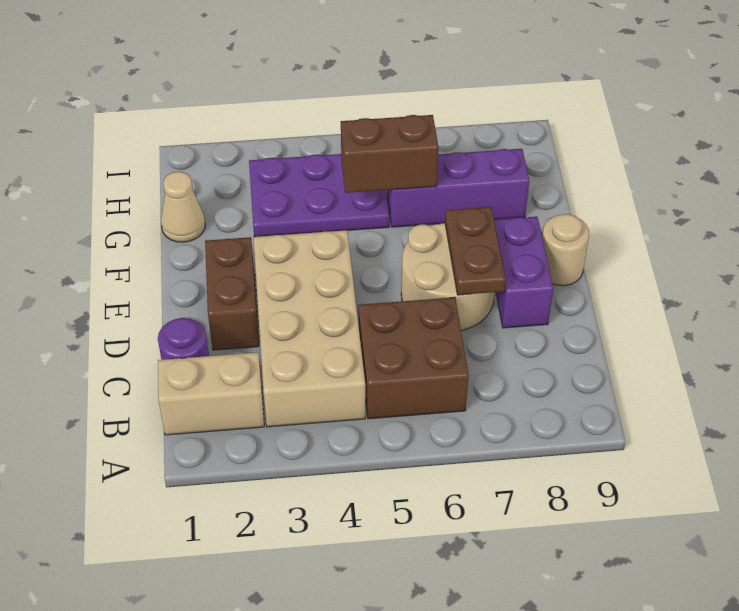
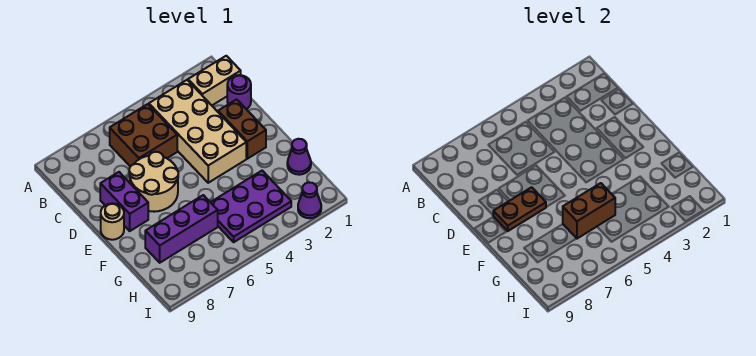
brown plate D7:E7 level 2 -> brown plate E7:E8 level 2
tan cone G1 level 1 -> purple cone G1 level 1
none -> purple cone I2 level 1

